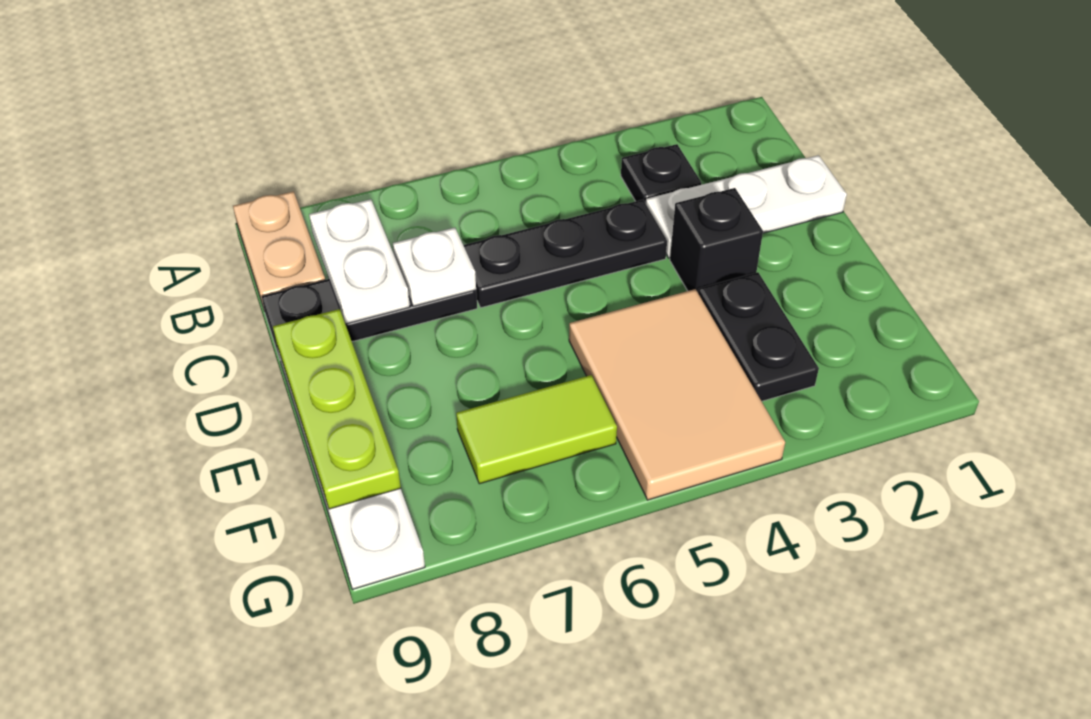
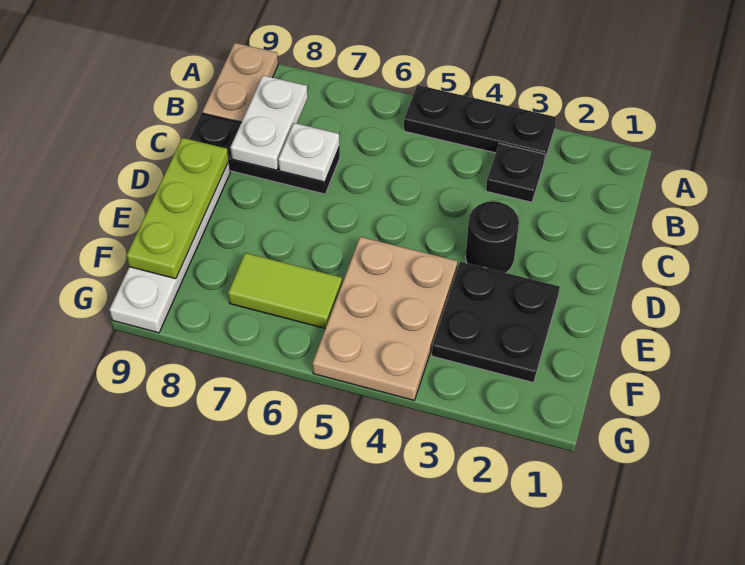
white plate C1:C3 level 1 -> none
black plate C4:C6 level 1 -> black plate A3:A5 level 1
black brick D3 level 1 -> black round brick D3 level 1
black plate E3:F3 level 1 -> black plate E2:F3 level 1
tan tile E4:G5 level 1 -> tan plate E4:G5 level 1

